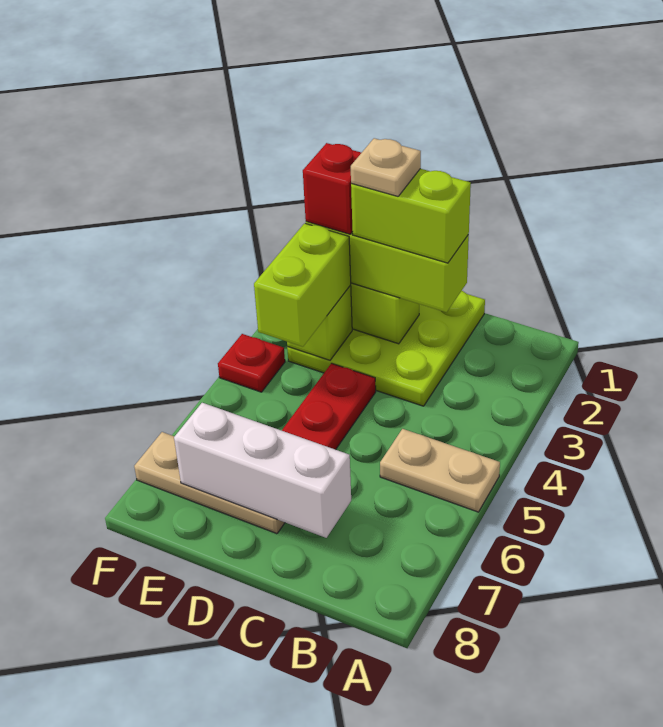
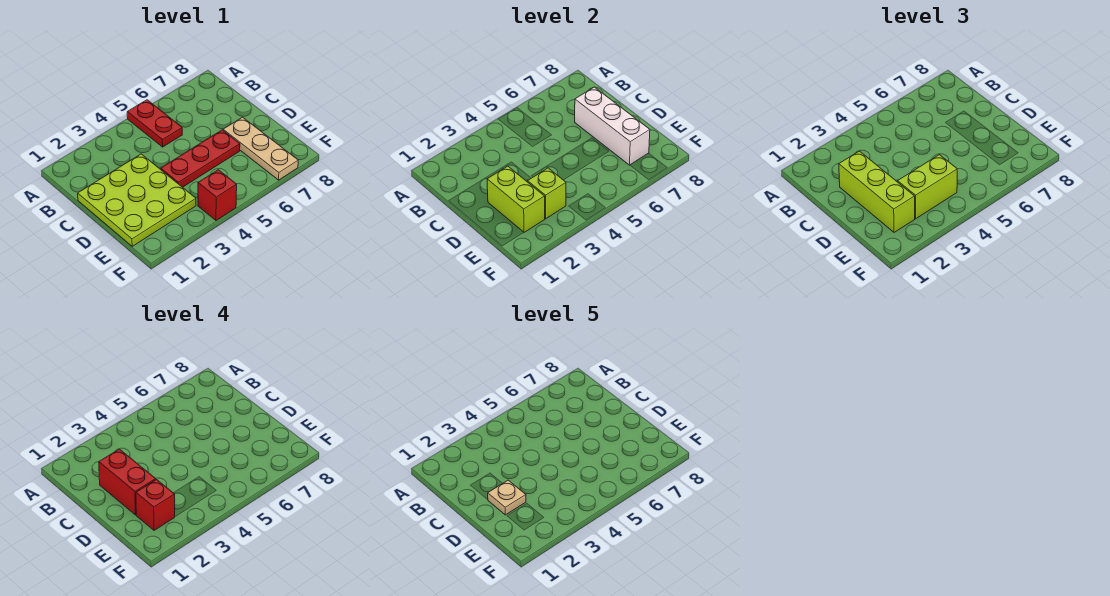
tan plate A5:B5 level 1 -> red plate A5:B5 level 1
lime brick C2:D2 level 4 -> red brick C2:D2 level 4
red plate F4 level 1 -> red brick F4 level 1

